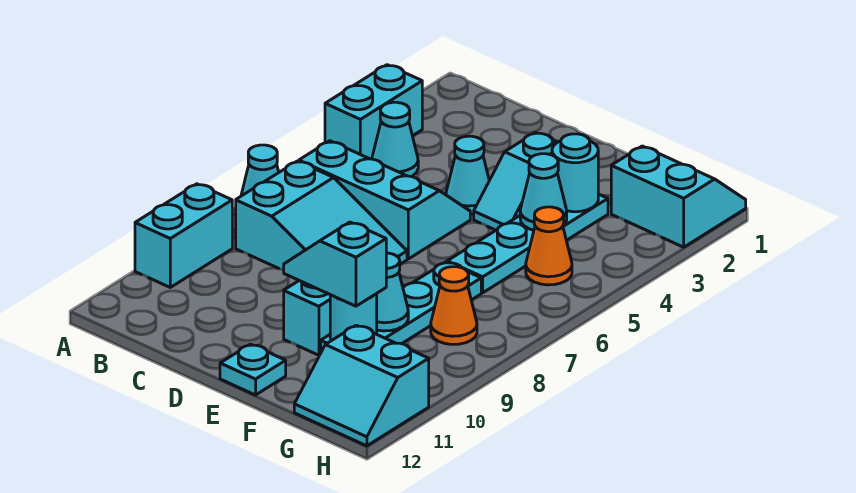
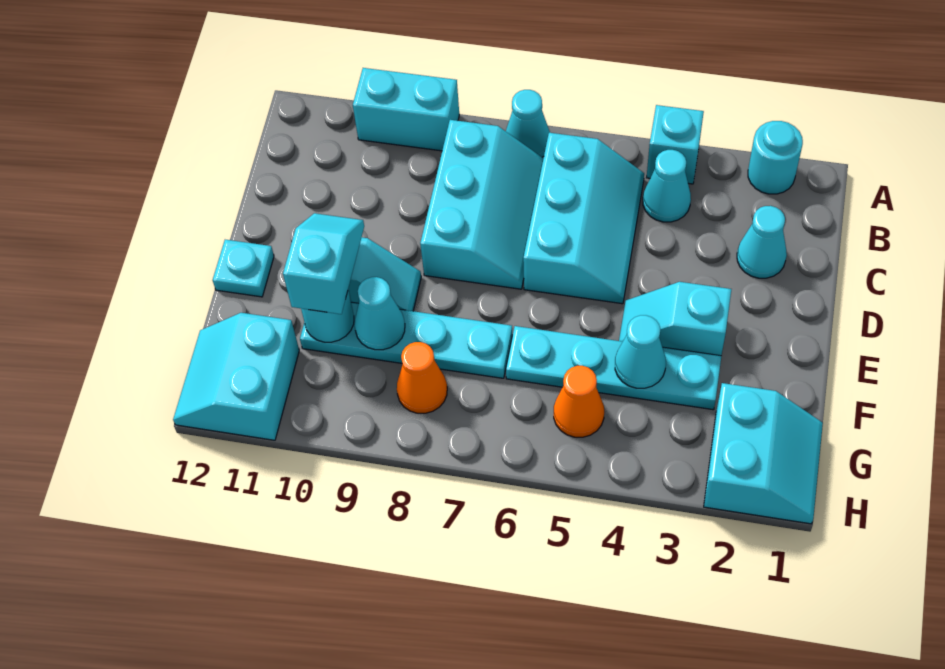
cyan brick A3:A4 level 1 -> cyan brick A4 level 1
cyan slope B7:D8 level 1 top B -> cyan slope B7:D8 level 1 top 8
cyan cone D4 level 1 -> cyan cone C2 level 1
cyan round brick F3 level 2 -> cyan round brick A2 level 1

